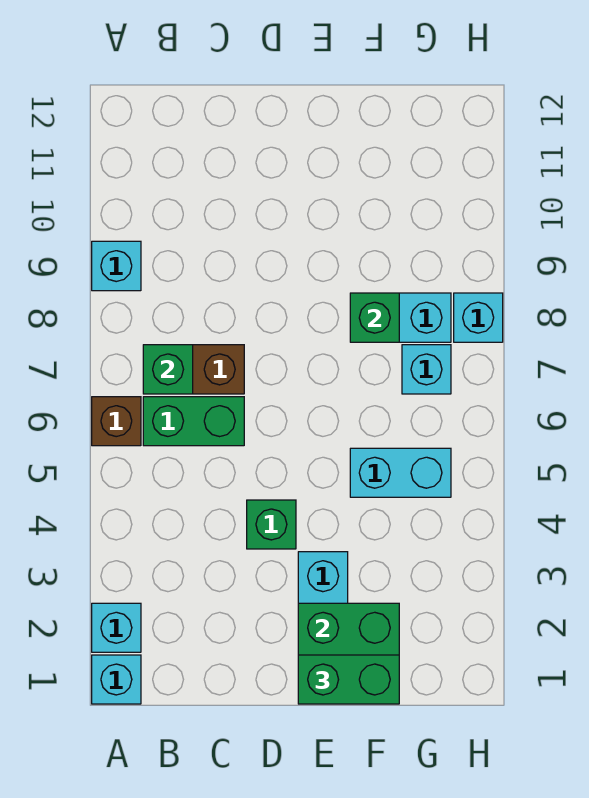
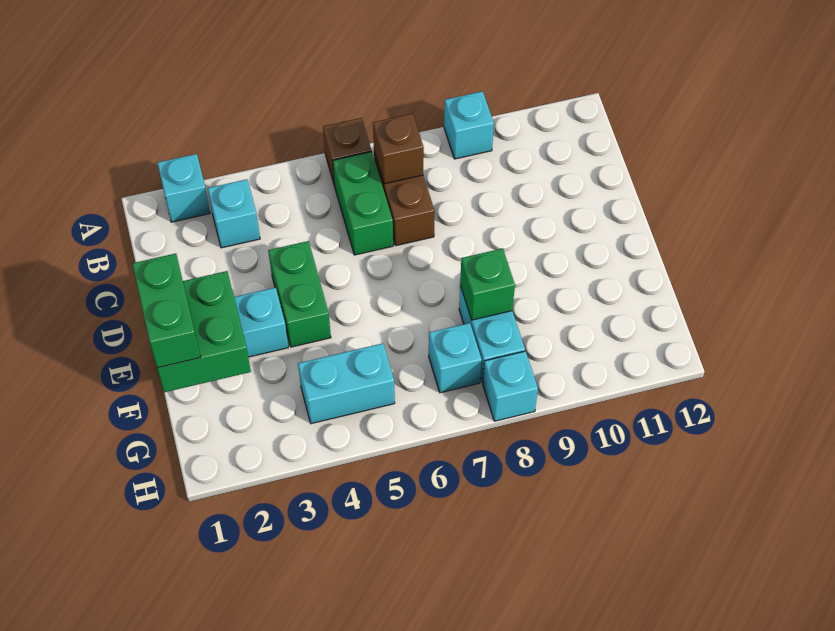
cyan brick A1 level 1 -> cyan brick B3 level 1
green brick B7 level 2 -> brown brick B7 level 2
green brick D4 level 1 -> green brick D4:E4 level 1
cyan brick F5:G5 level 1 -> cyan brick G4:G5 level 1

